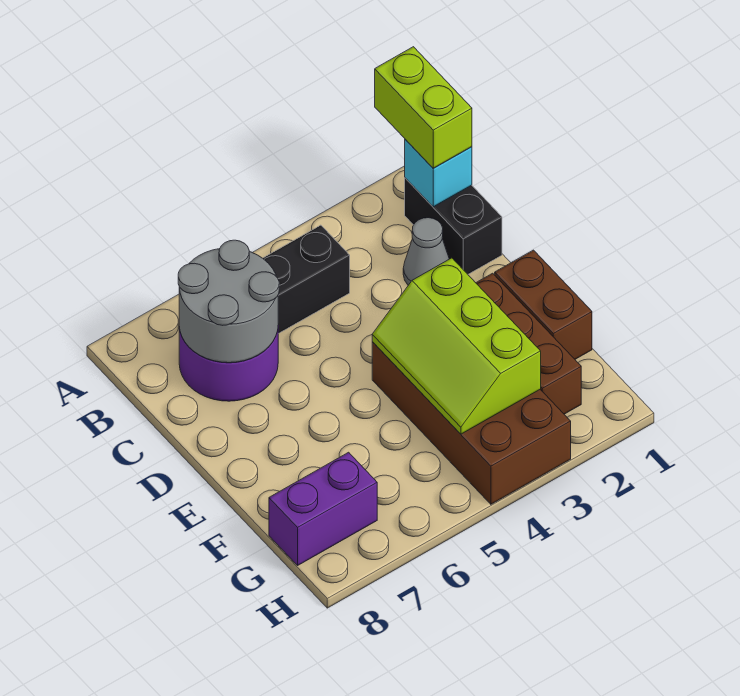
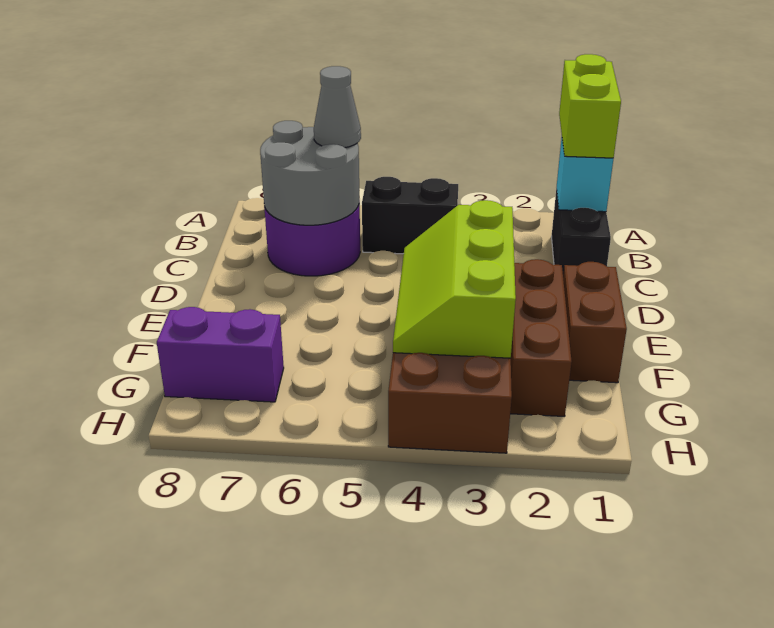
grey cone C2 level 1 -> grey cone B6 level 3

